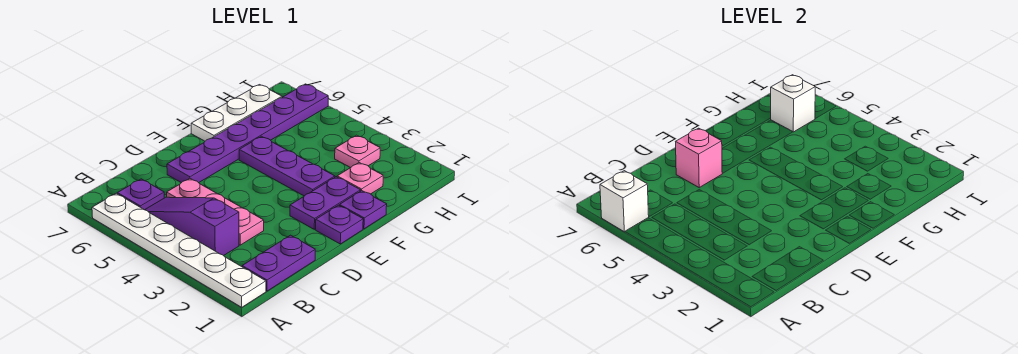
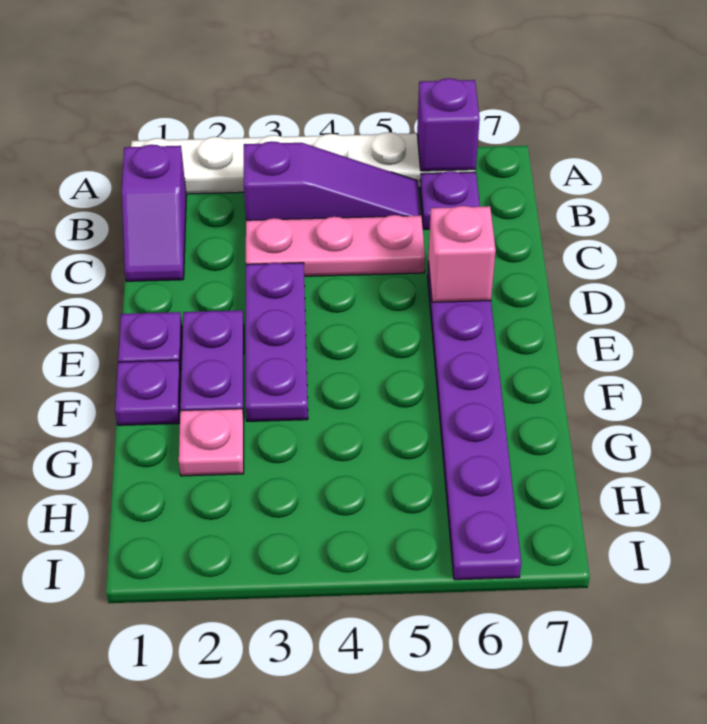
white brick A6 level 2 -> purple brick A6 level 2
purple plate B1:C1 level 1 -> purple slope B1:C1 level 1 top B
purple plate F3:F5 level 1 -> purple plate D3:F3 level 1
white plate F7:H7 level 1 -> none
pink plate H3 level 1 -> none
white brick H6 level 2 -> none

